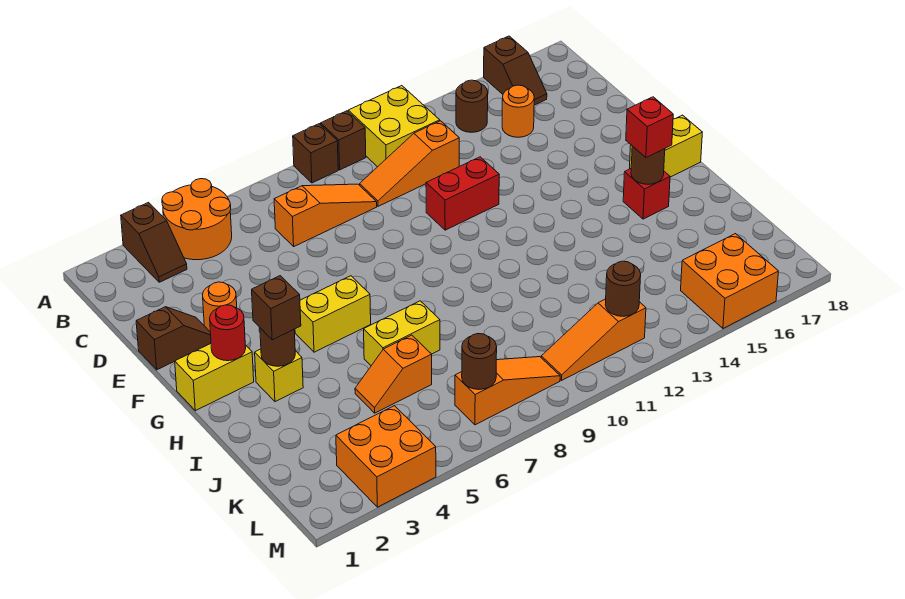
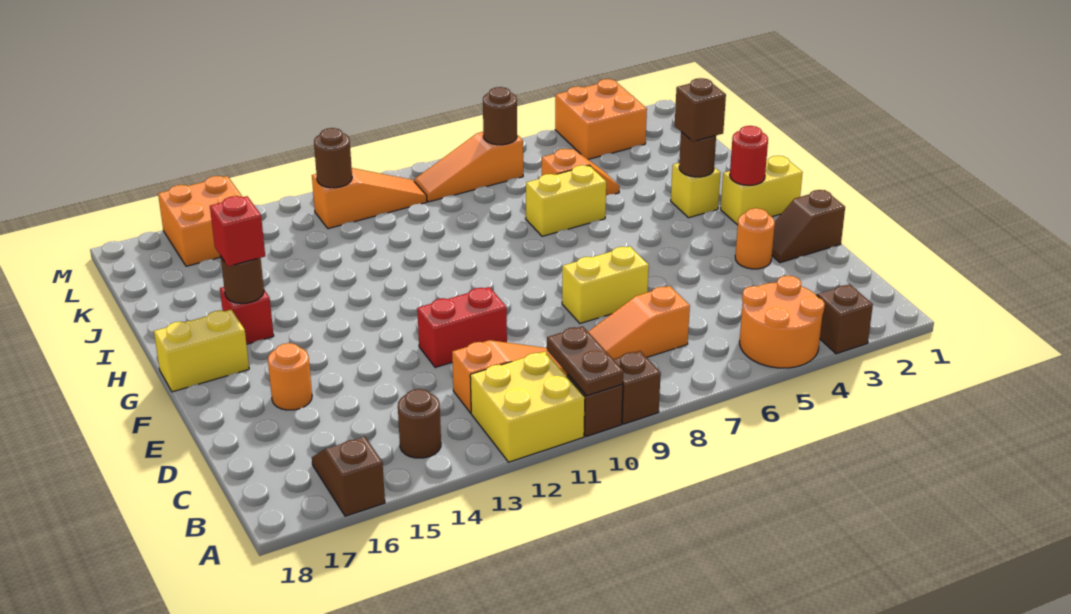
none -> brown plate A10:B10 level 2
orange round brick C15 level 1 -> orange round brick E16 level 1
yellow brick G5:G6 level 1 -> yellow brick E7:E8 level 1

